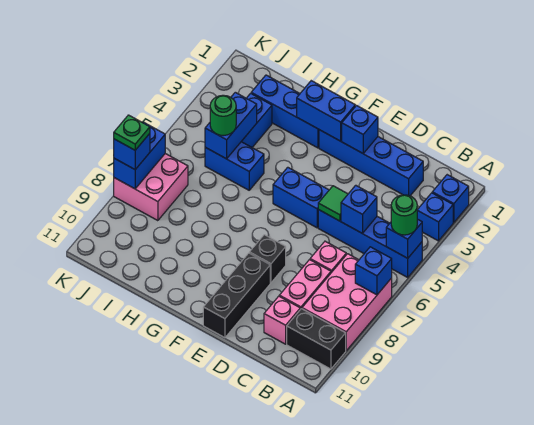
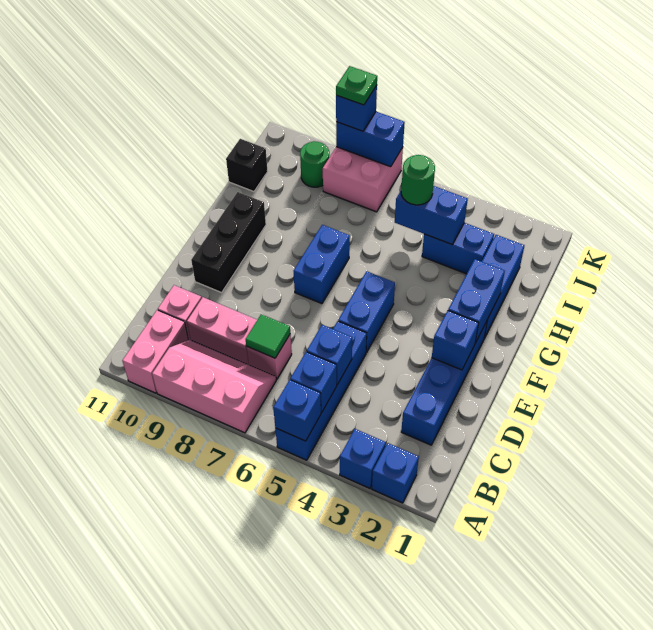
green round brick A5 level 3 -> green round brick J9 level 1
pink brick A7:B9 level 1 -> pink slope A7:B9 level 1 top A
blue brick A7 level 2 -> blue brick B5 level 2
black brick A10:B10 level 1 -> pink brick A10:B10 level 1
green tile D5 level 2 -> green tile C7 level 2
black brick E8 level 1 -> black brick I11 level 1
black brick E9:E11 level 1 -> black brick E10:G10 level 1
blue brick H5:I5 level 1 -> blue brick F7:G7 level 1

